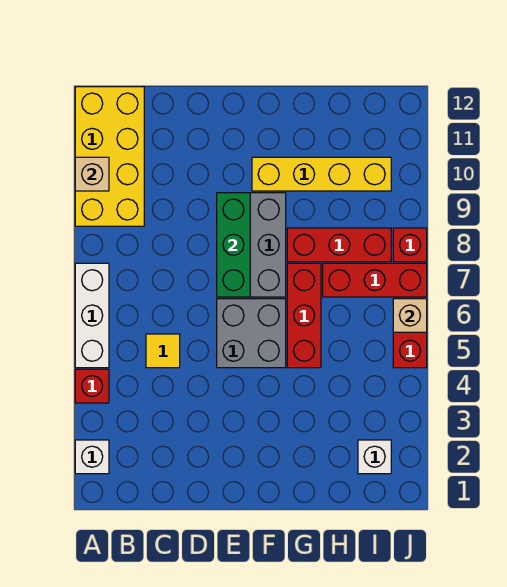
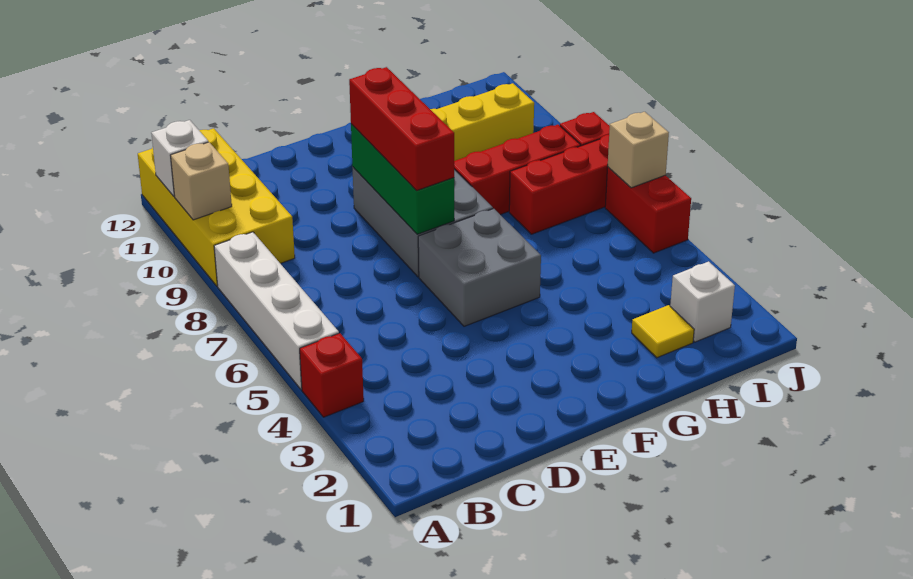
white brick A2 level 1 -> white brick A11 level 2
white brick A5:A7 level 1 -> white brick A5:A8 level 1
yellow tile C5 level 1 -> yellow tile H2 level 1
red brick G5:G7 level 1 -> red brick E7:E9 level 3

